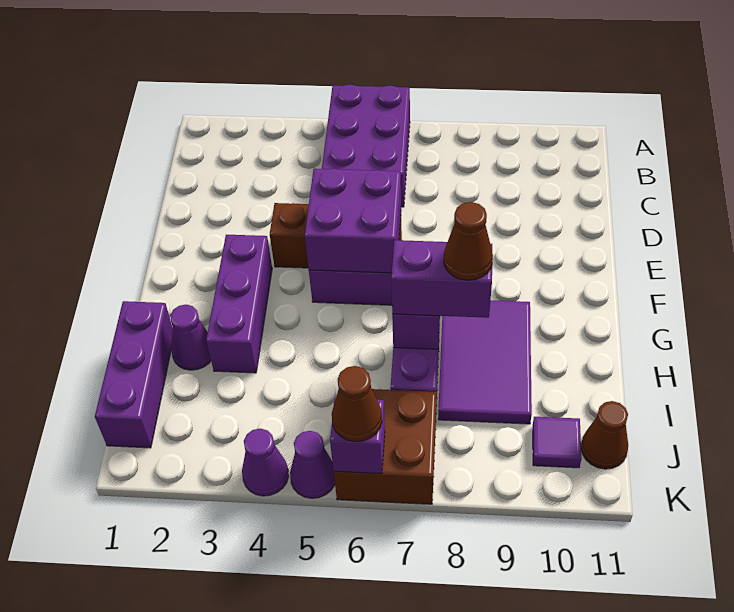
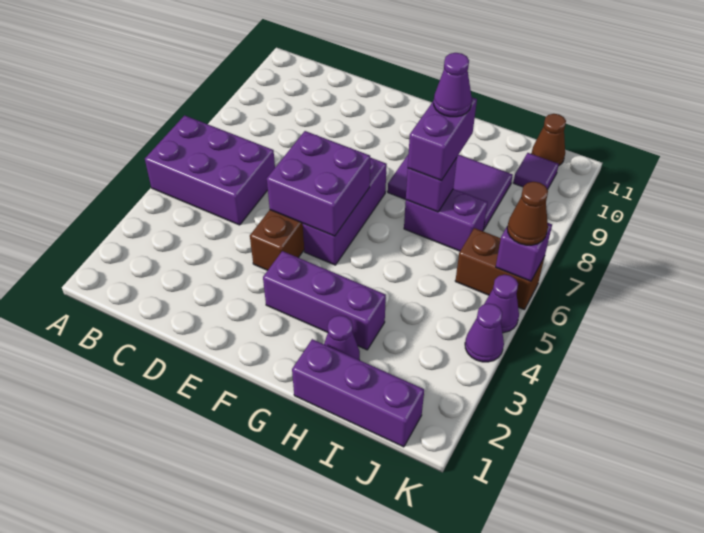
brown cone H8 level 4 -> purple cone H8 level 4
brown brick J6:K7 level 1 -> brown brick J6:K6 level 1

